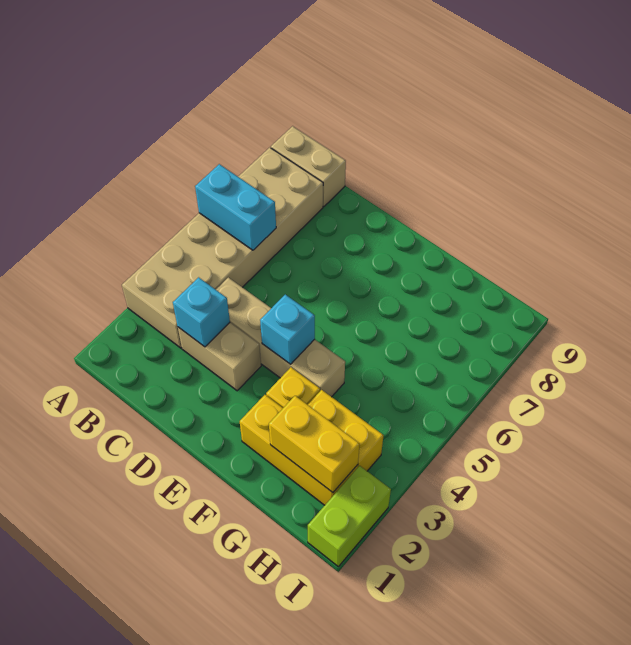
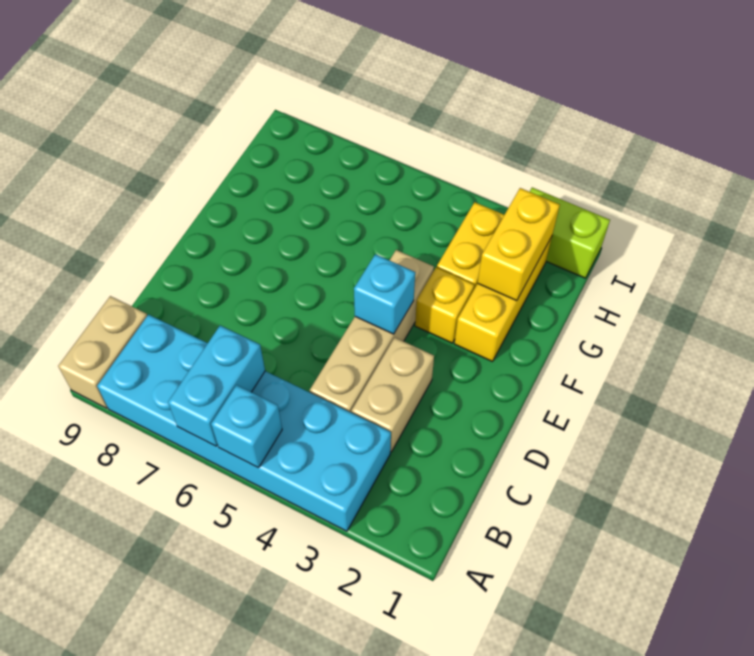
tan brick A3:B8 level 1 -> cyan brick A3:B8 level 1
cyan brick C3 level 2 -> cyan brick A5 level 2

